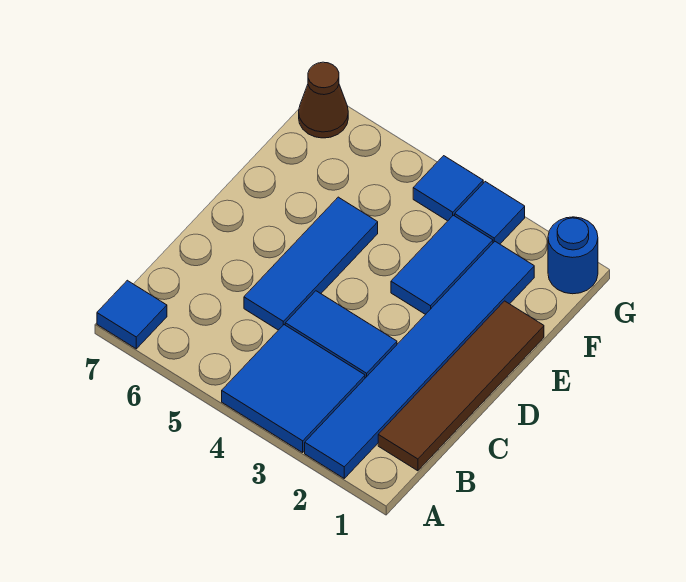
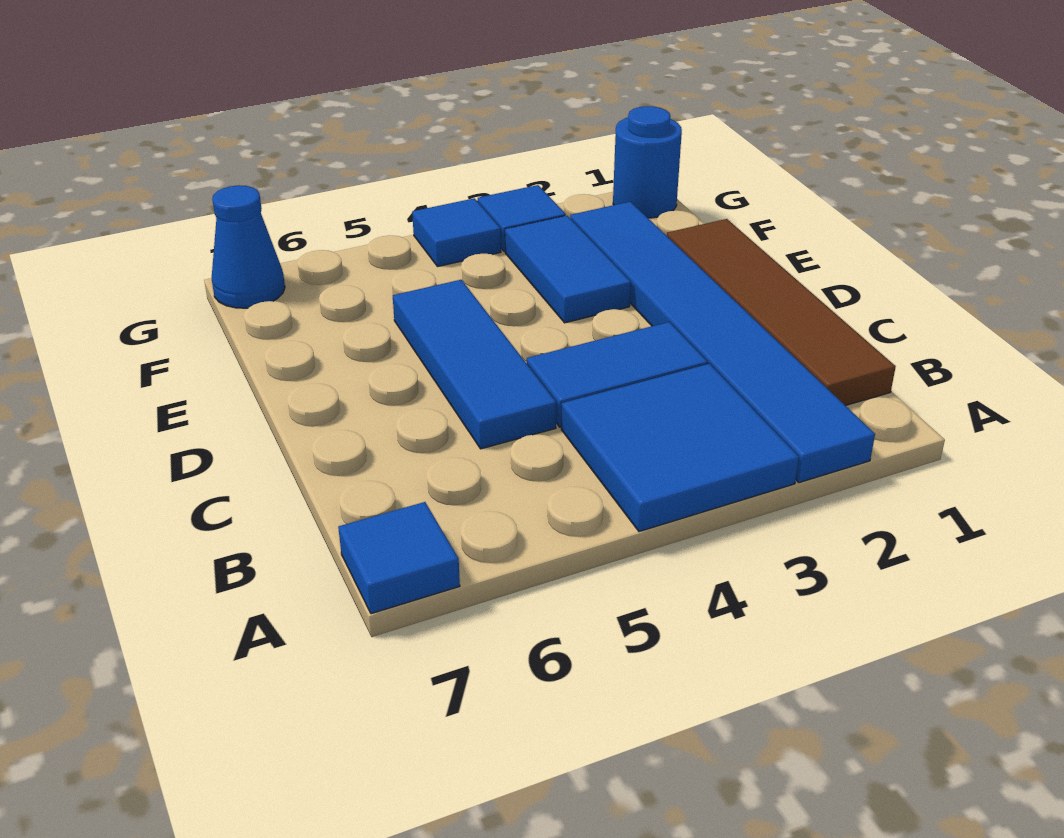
brown cone G7 level 1 -> blue cone G7 level 1

